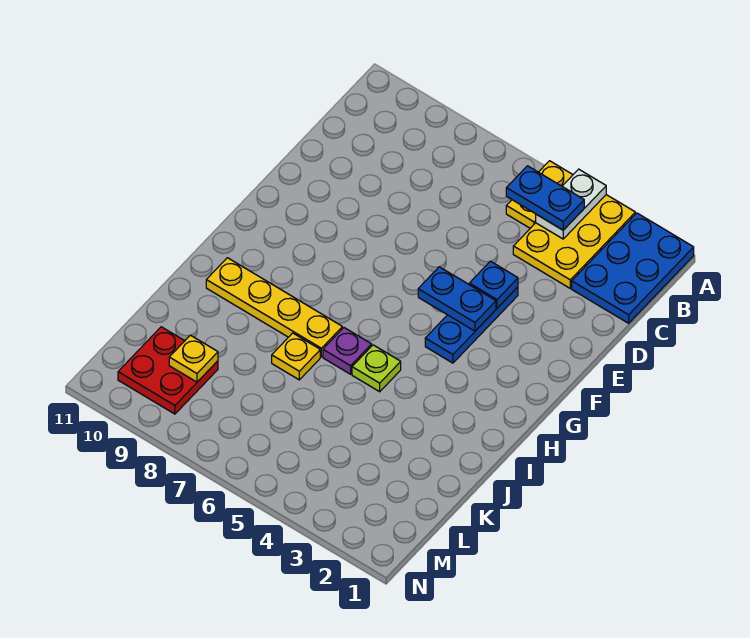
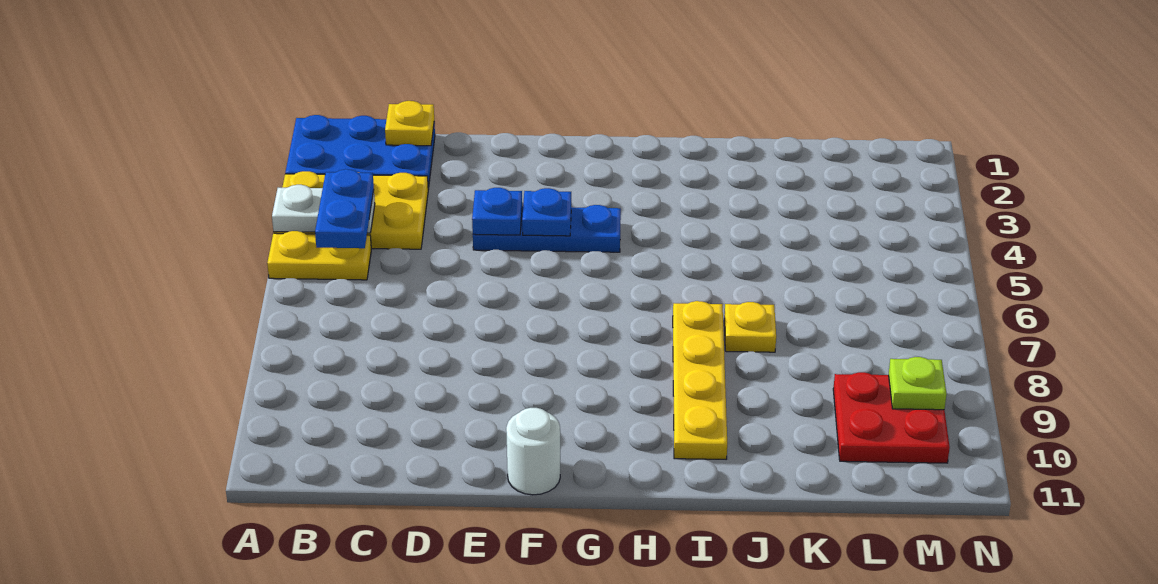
blue plate F4:F5 level 2 -> blue plate F4 level 2
none -> white round brick F11 level 1
lime plate I5 level 1 -> lime plate M9 level 2
purple plate I6 level 1 -> none
yellow plate L9 level 2 -> yellow plate C1 level 2

